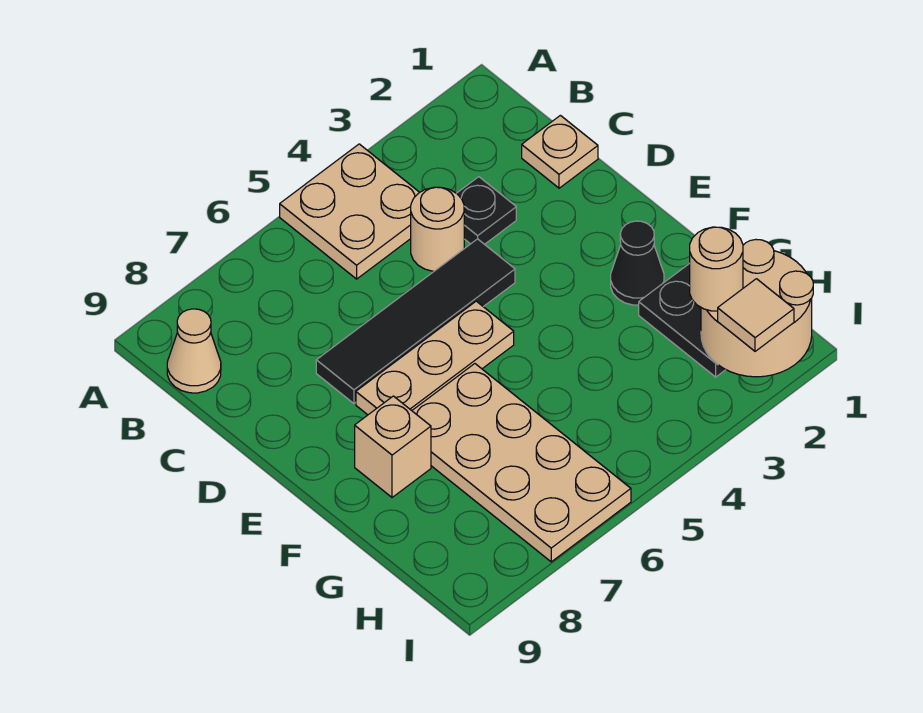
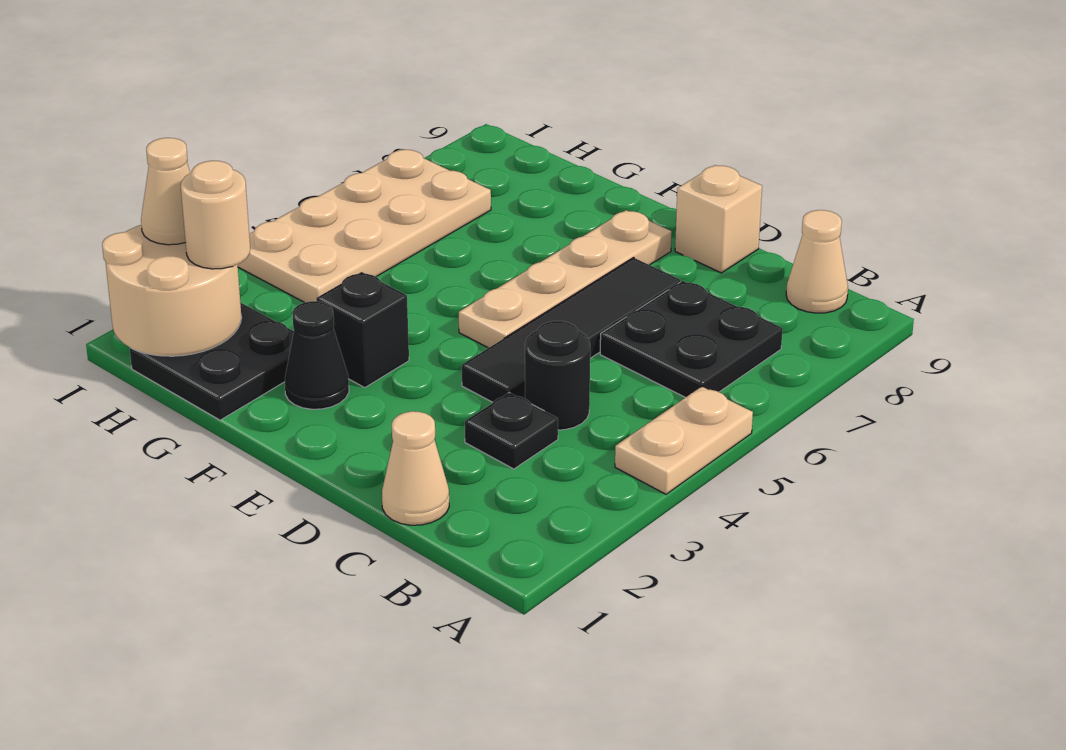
tan plate A4:B5 level 1 -> tan plate A4:A5 level 1
none -> black plate B6:C7 level 1
tan plate C1 level 1 -> tan cone C1 level 1
tan round brick C4 level 1 -> black round brick C4 level 1
tan plate E5:E7 level 1 -> tan plate E5:E8 level 1
none -> black brick F3 level 1
tan plate F6:I7 level 1 -> tan plate H4:I7 level 1
tan brick F8 level 1 -> tan brick D9 level 1
tan tile I2 level 3 -> tan cone I2 level 3

